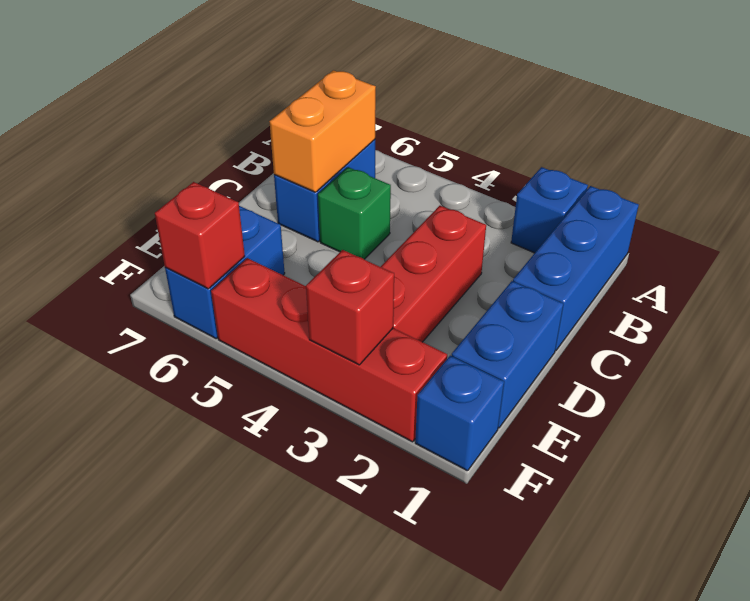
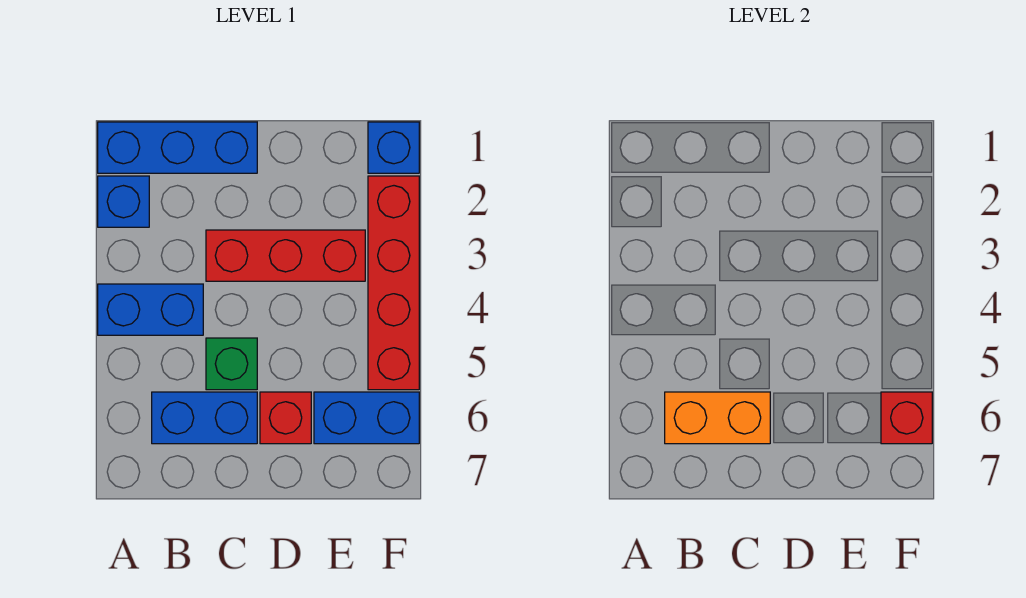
blue brick D1:E1 level 1 -> blue brick A4:B4 level 1
red brick F3 level 2 -> red brick D6 level 1

